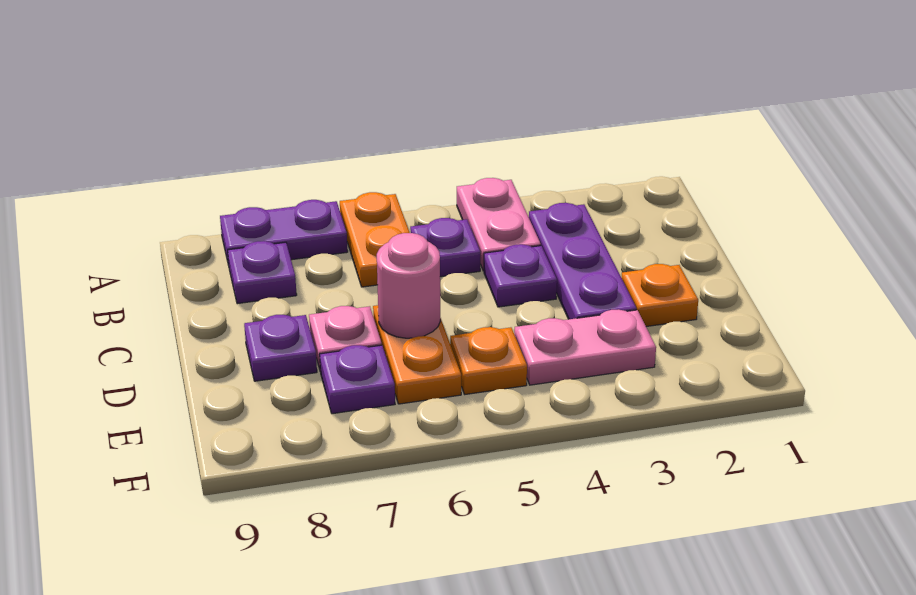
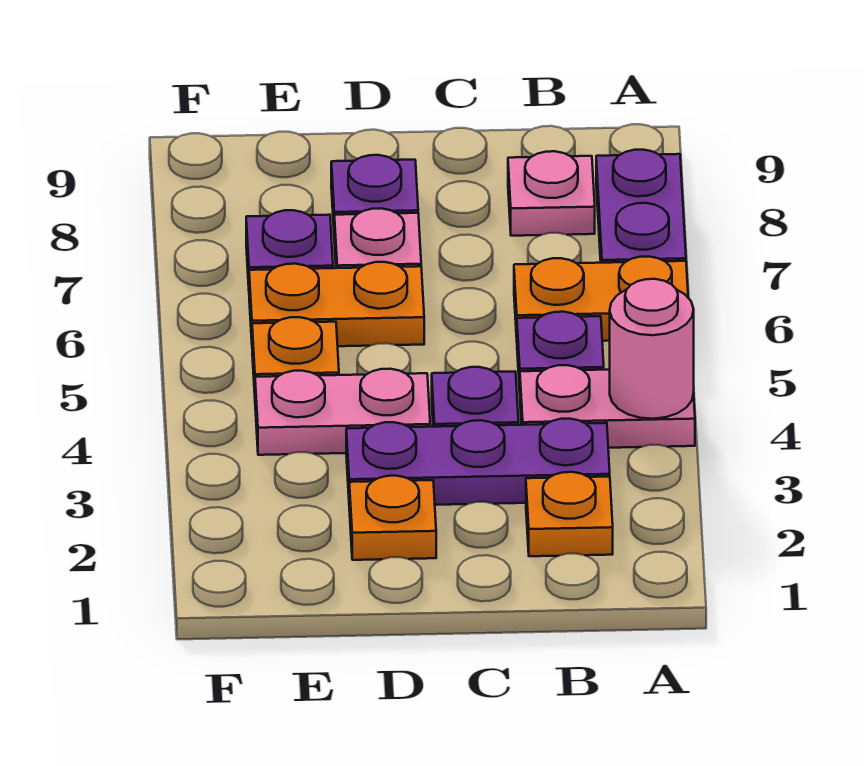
none -> orange plate B2 level 1
purple plate B8 level 1 -> pink plate B8 level 1
pink round brick D6 level 2 -> pink round brick A4 level 2
pink plate E3:E4 level 1 -> pink plate D4:E4 level 1

